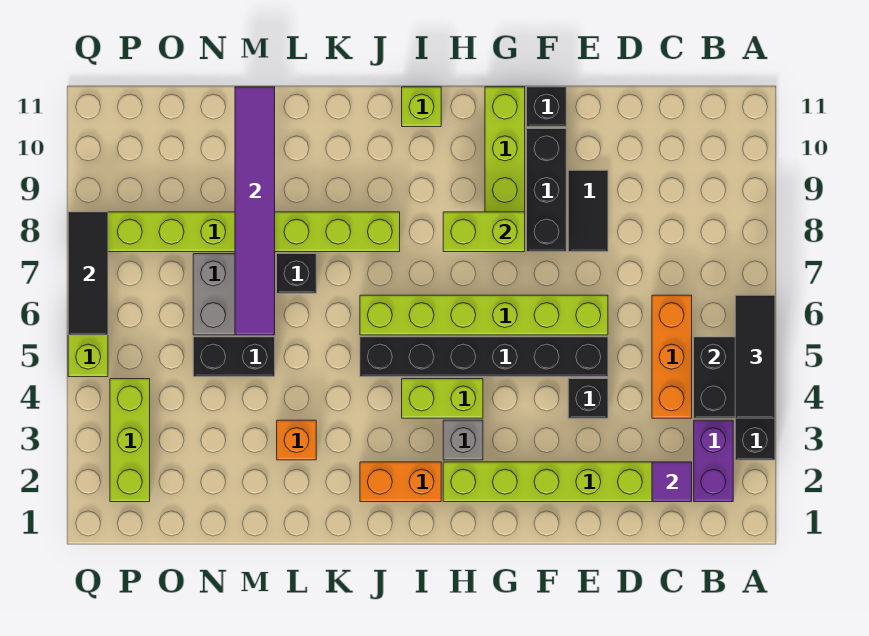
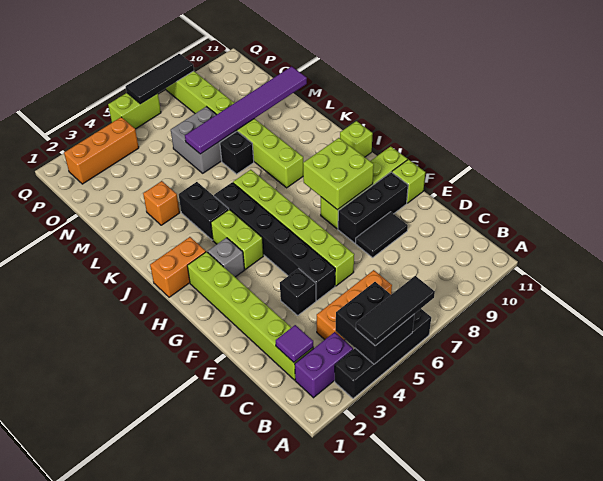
black brick F11 level 1 -> lime brick F11 level 1
lime brick G8:H8 level 2 -> lime brick G8:H9 level 2
orange brick I2:J2 level 1 -> orange brick I1:I2 level 1
black brick M5:N5 level 1 -> black brick J4:K4 level 1
lime brick P2:P4 level 1 -> orange brick P2:P4 level 1

